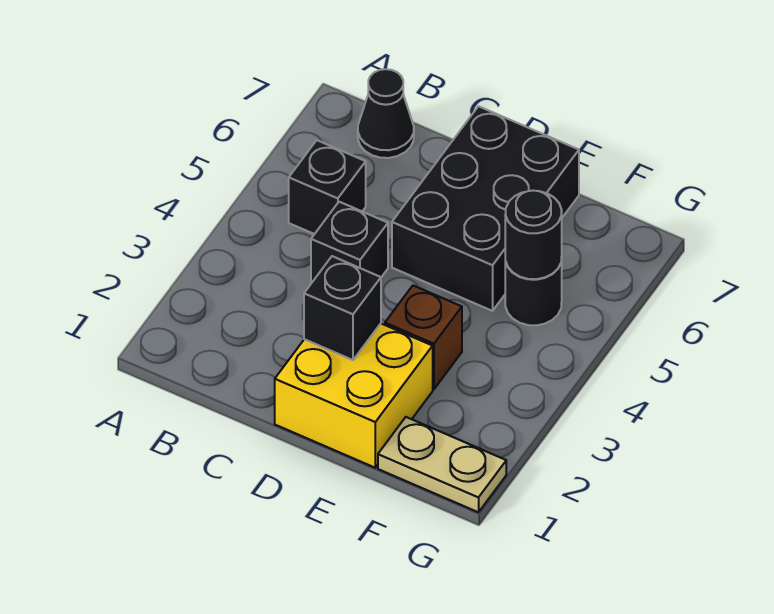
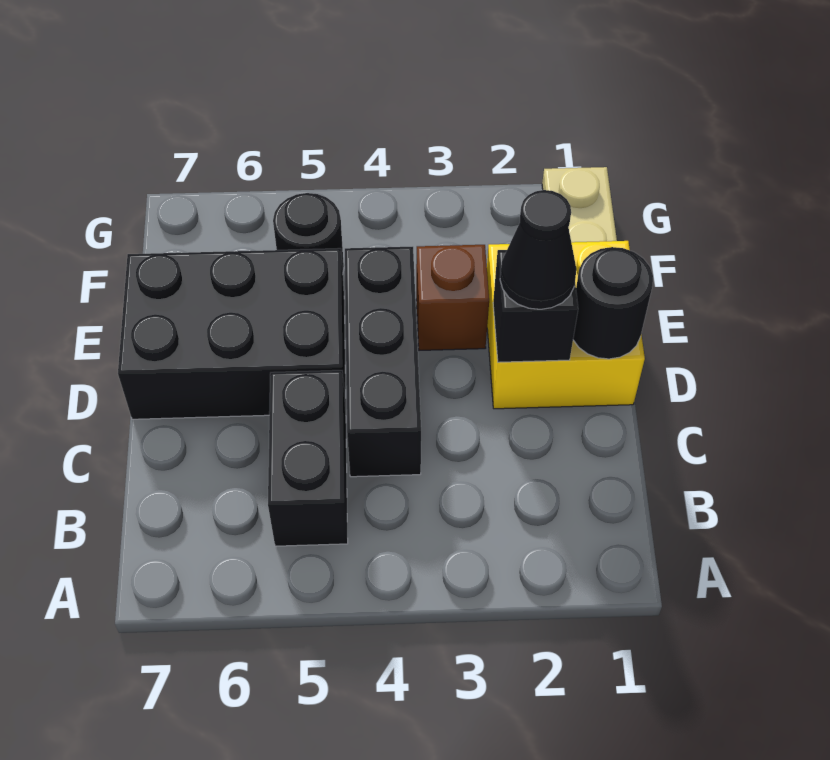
black brick B5 level 1 -> black brick B5:C5 level 1
black cone B7 level 1 -> black cone D2 level 3
black brick C4 level 1 -> black brick C4:E4 level 1
black round brick F5 level 2 -> black round brick D1 level 2

